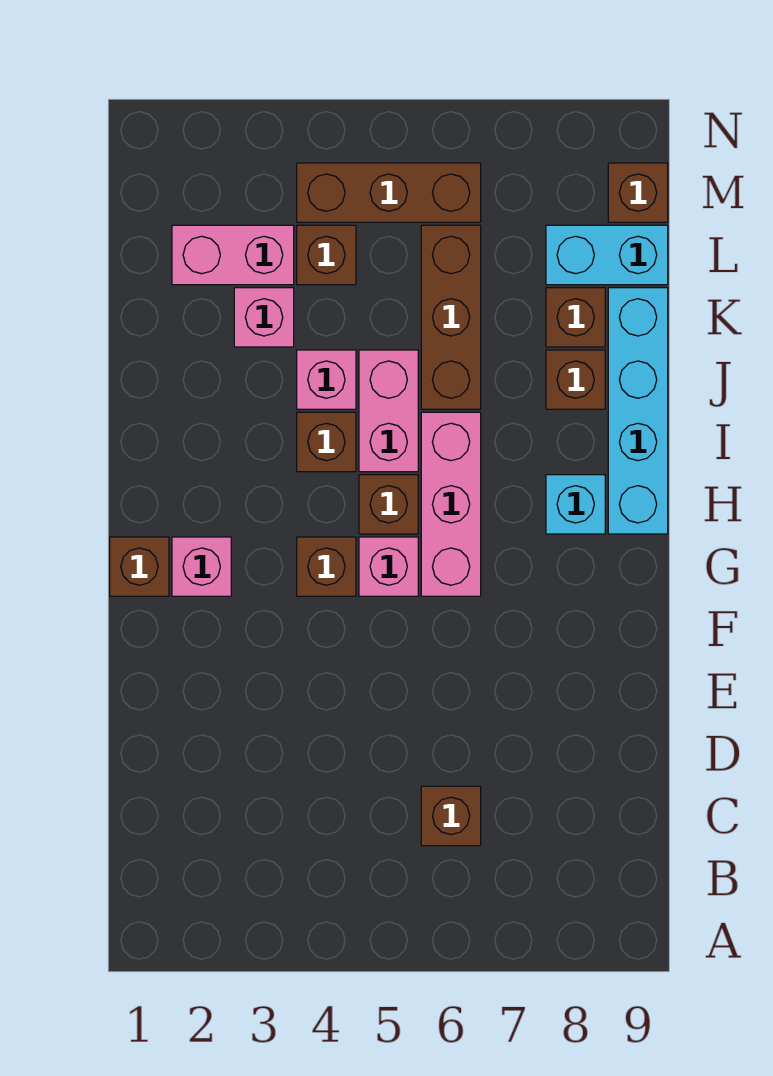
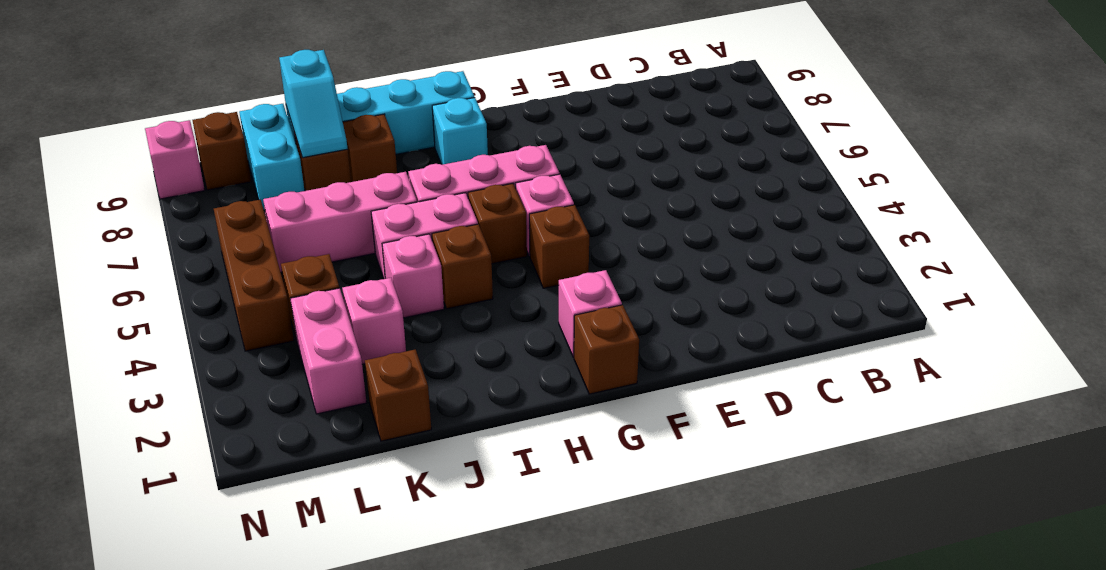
brown brick C6 level 1 -> brown brick K1 level 1
brown brick J6:L6 level 1 -> pink brick J6:L6 level 1
none -> cyan slope K8:K9 level 2 top 9
none -> pink brick N9 level 1

